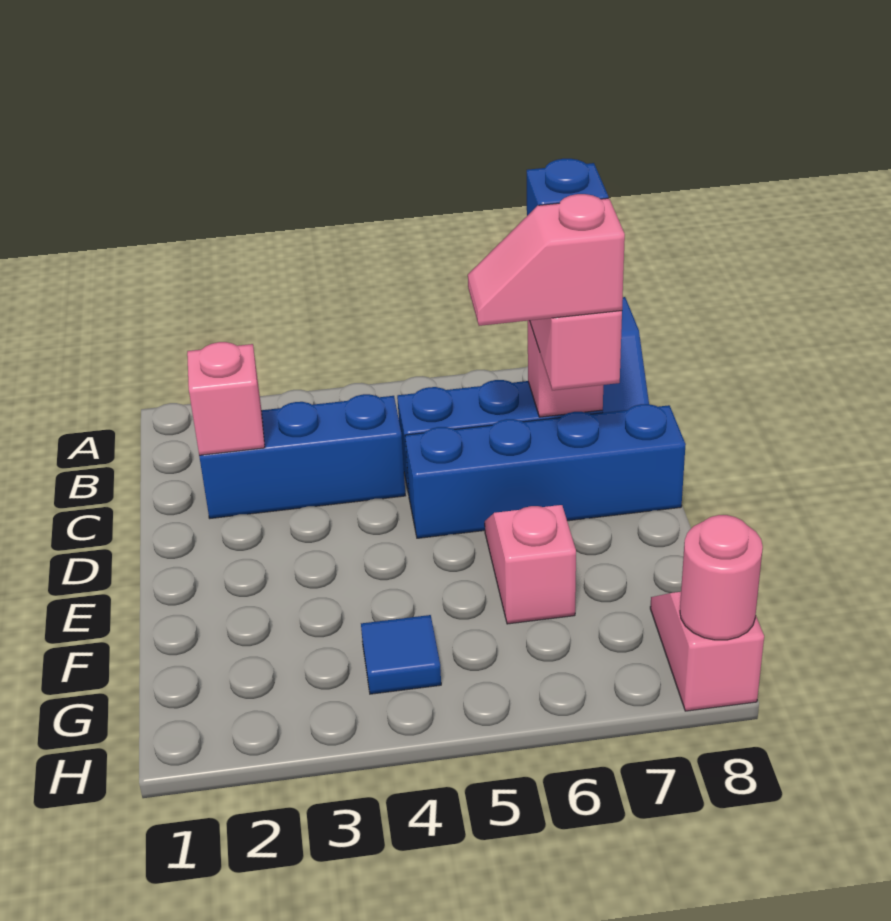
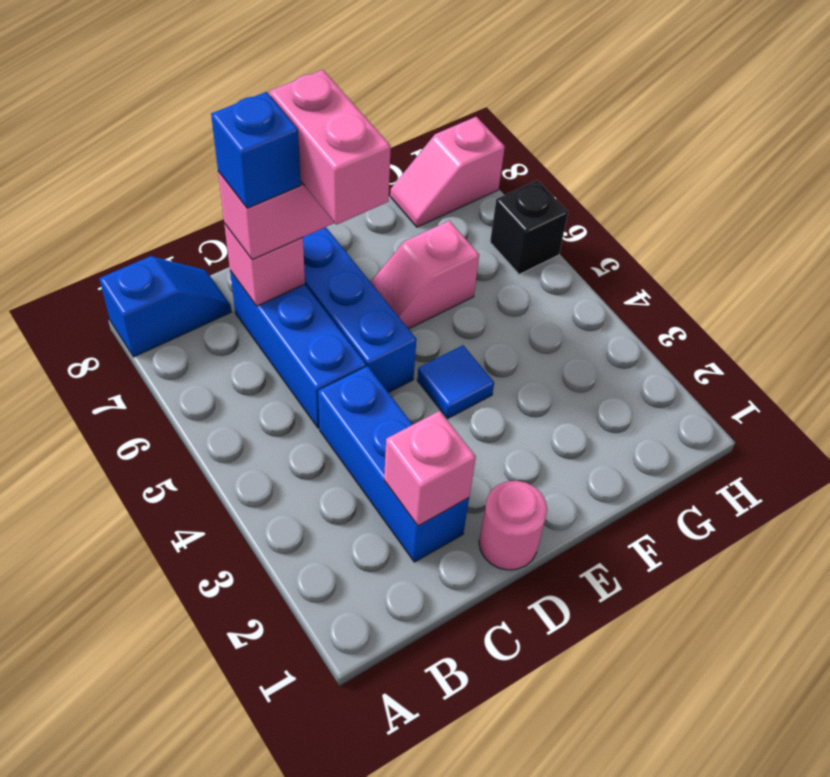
pink slope D6:D7 level 4 top 7 -> pink brick D6:D7 level 4
blue tile G4 level 1 -> blue tile E4 level 1
none -> black brick H6 level 1
pink round brick H8 level 2 -> pink round brick D1 level 1

